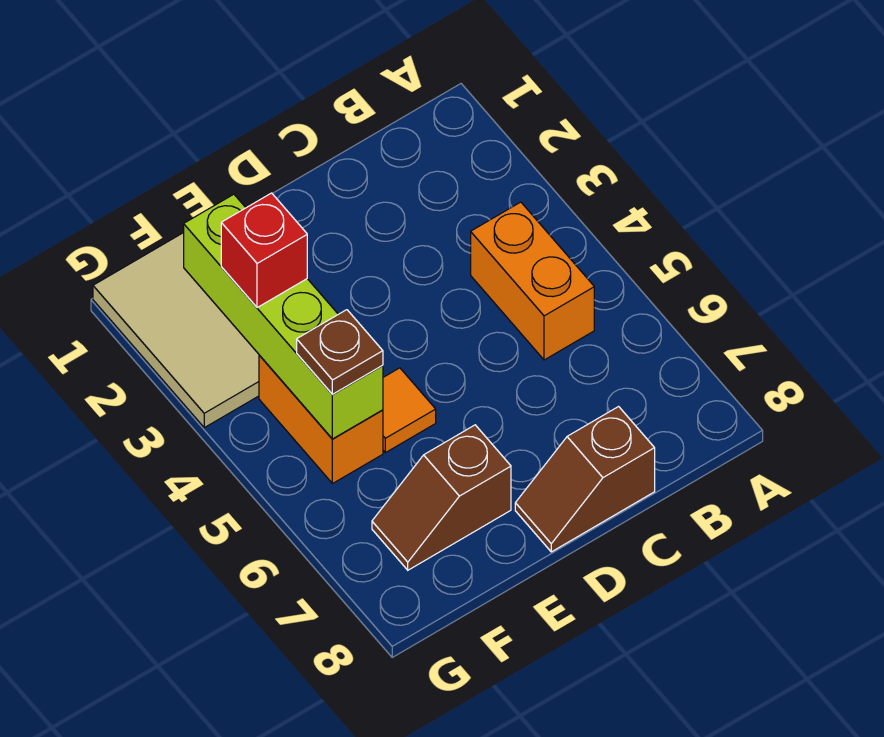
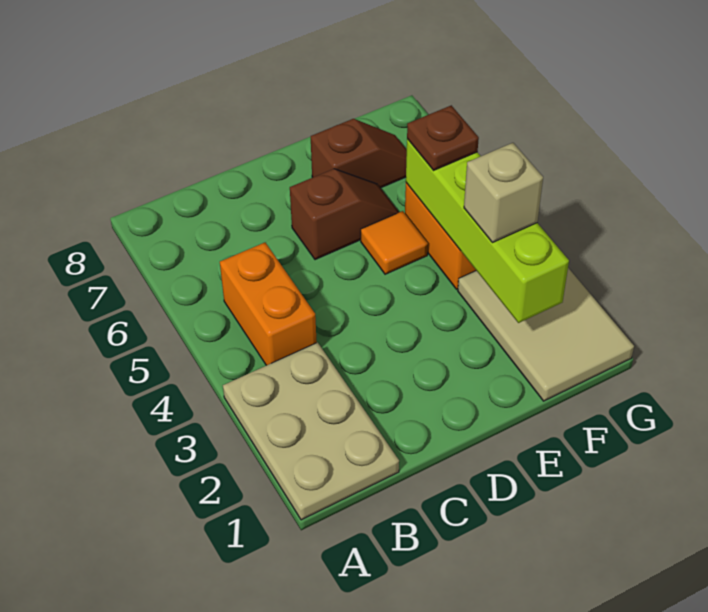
none -> tan plate A1:B3 level 1
brown slope C8:D8 level 1 top C -> brown slope D6:E6 level 1 top D
red brick F3 level 3 -> tan brick F3 level 3

